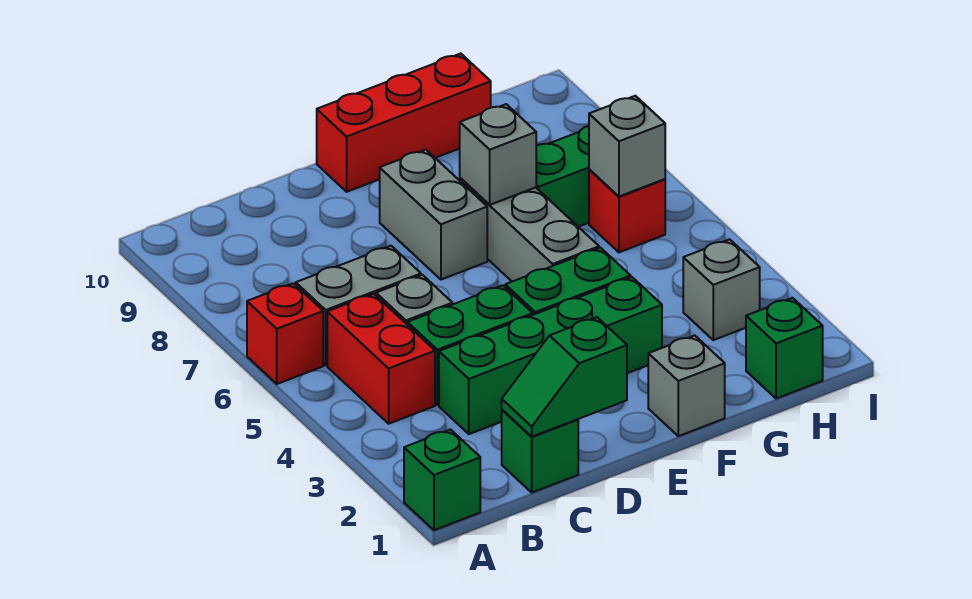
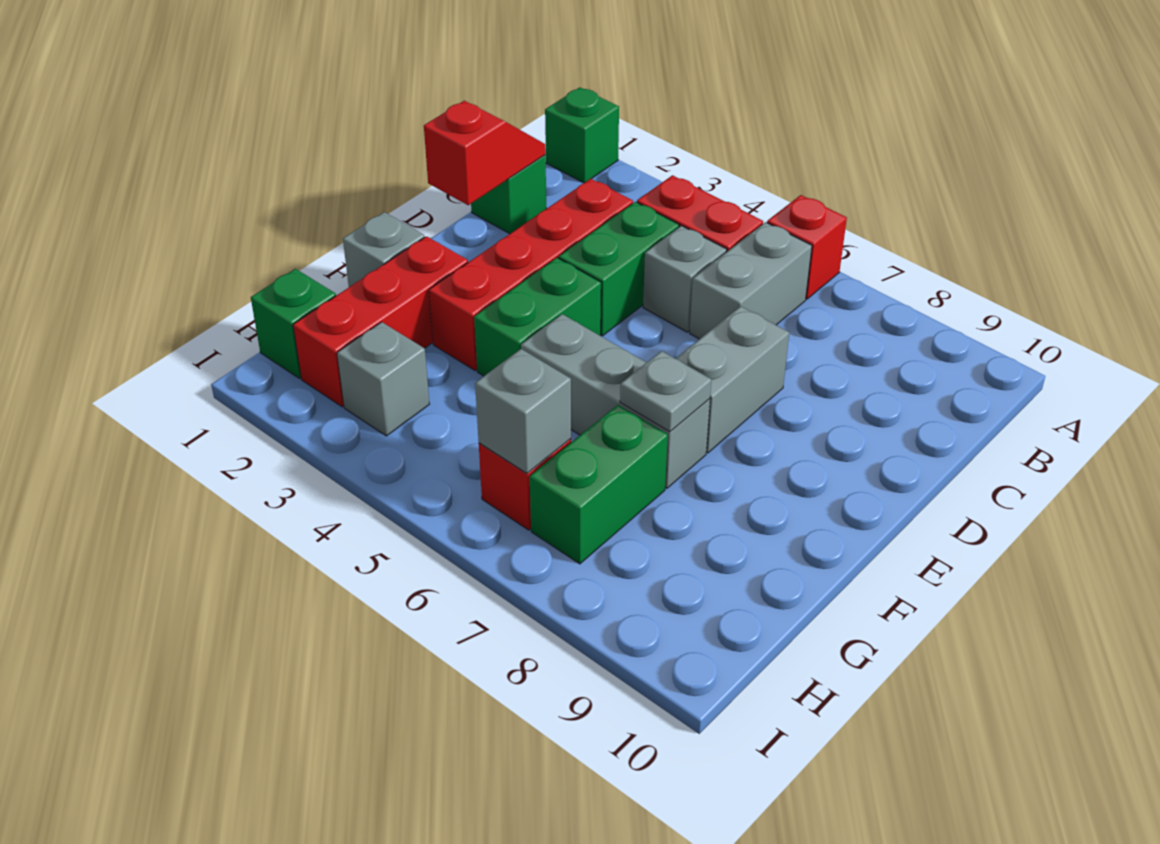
green slope C1:D1 level 2 top D -> red slope C1:D1 level 2 top D
green brick C3:F3 level 1 -> red brick C3:F3 level 1
grey brick E7:E8 level 1 -> grey brick D7:E7 level 1
red brick E10:G10 level 1 -> red brick F2:H2 level 1
grey brick F7 level 2 -> grey plate F7 level 2

